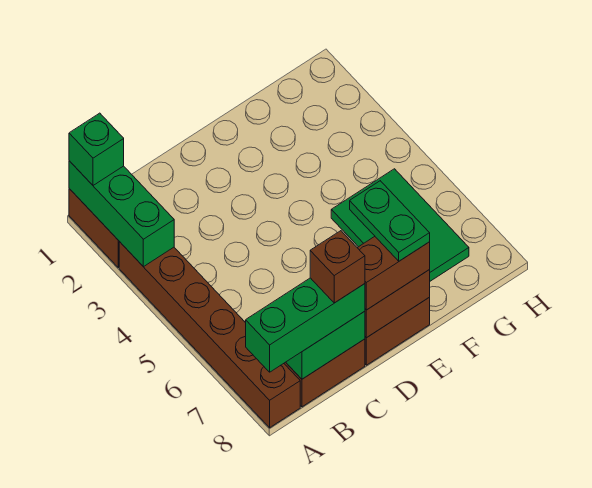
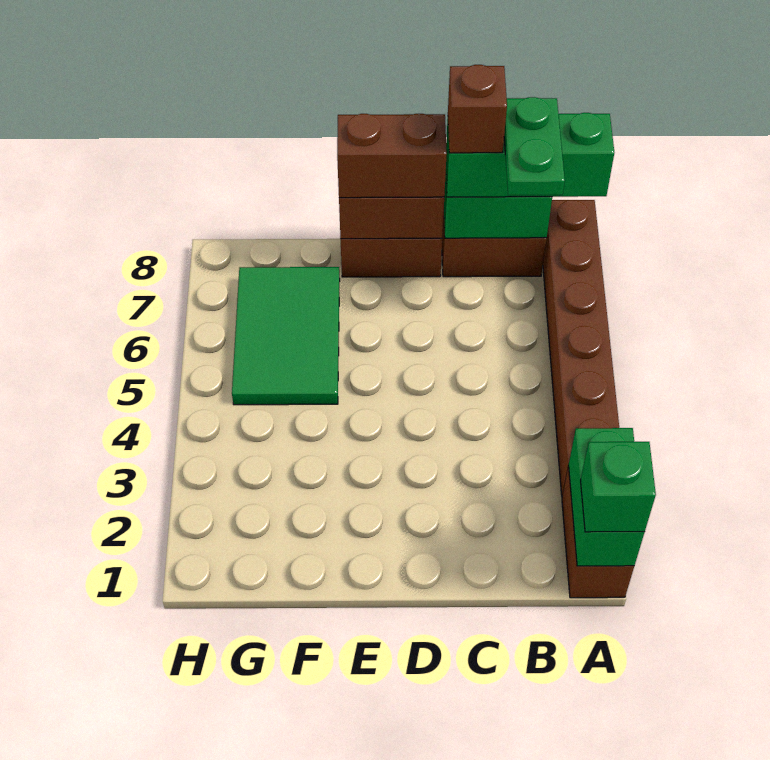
green brick A1:A3 level 2 -> green brick A1:A2 level 2
green plate E7:E8 level 4 -> green plate B7:B8 level 4

